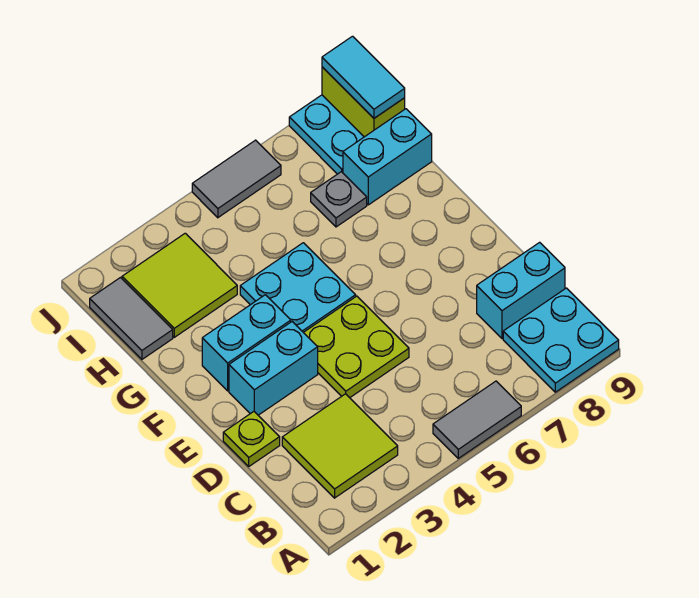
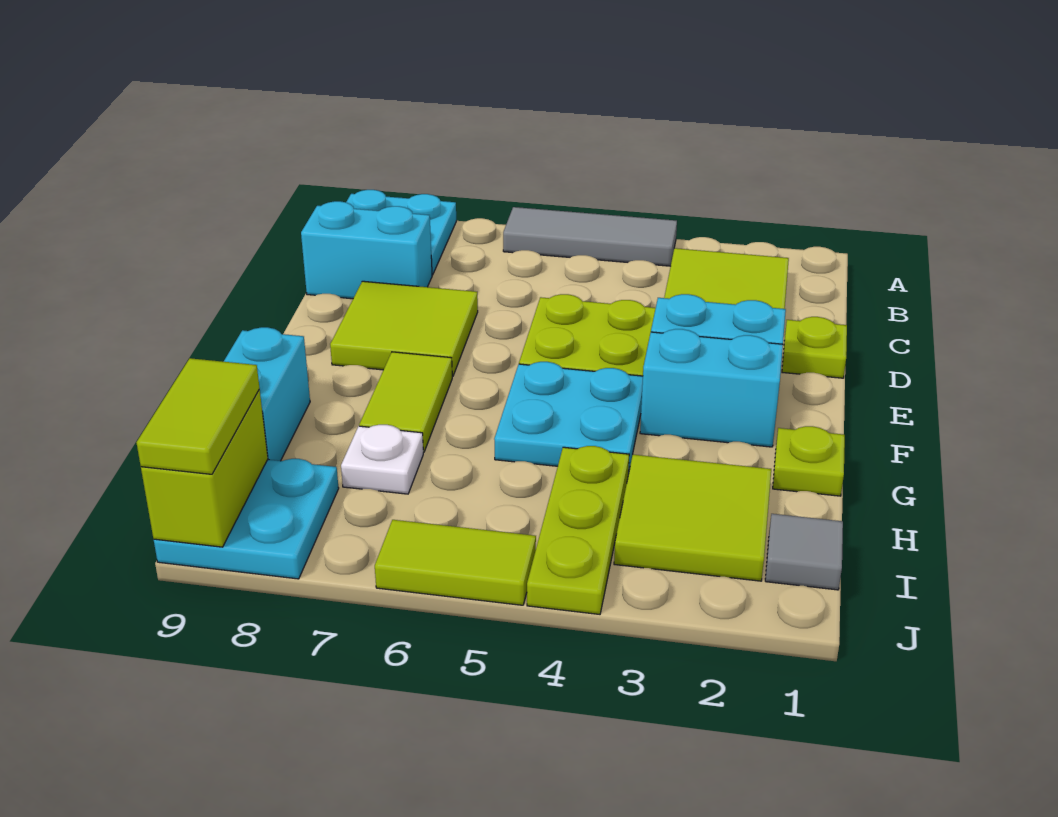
grey tile A5:A6 level 1 -> grey tile A4:A6 level 1
none -> lime tile D7:E8 level 1
none -> lime tile F7:G7 level 1
none -> lime plate G1 level 1
grey tile H1:I1 level 1 -> grey tile I1 level 1
none -> lime plate H4:J4 level 1
grey plate H7 level 1 -> white plate H7 level 1
cyan brick H8:H9 level 1 -> cyan brick G9:H9 level 1
cyan tile I9:J9 level 3 -> lime tile I9:J9 level 3
grey tile J5:J6 level 1 -> lime tile J5:J6 level 1

